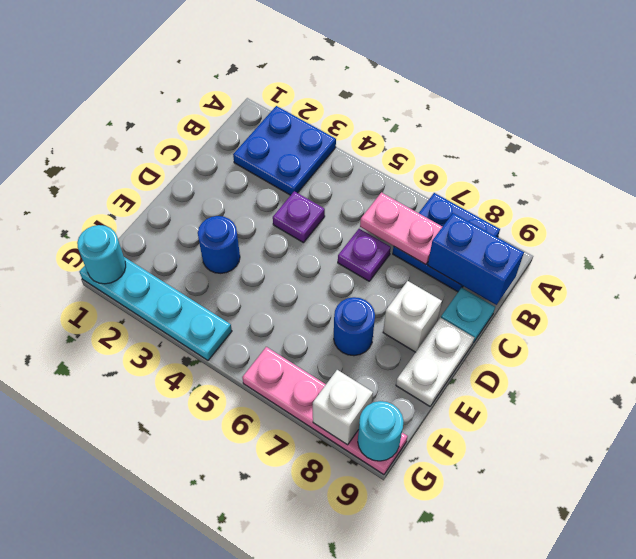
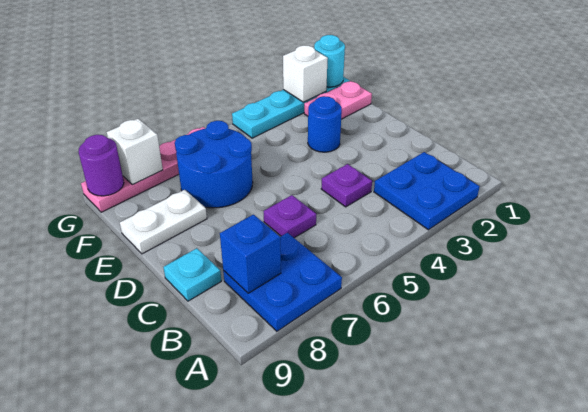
pink plate B6:B7 level 2 -> pink plate F1:F2 level 1
blue brick B8:B9 level 2 -> blue brick B8 level 2
white brick D8 level 1 -> white brick G2 level 2
white plate D9:E9 level 1 -> white plate E8:E9 level 1
blue round brick E7 level 1 -> blue round brick E6:F7 level 1
cyan round brick G9 level 2 -> purple round brick G9 level 2

